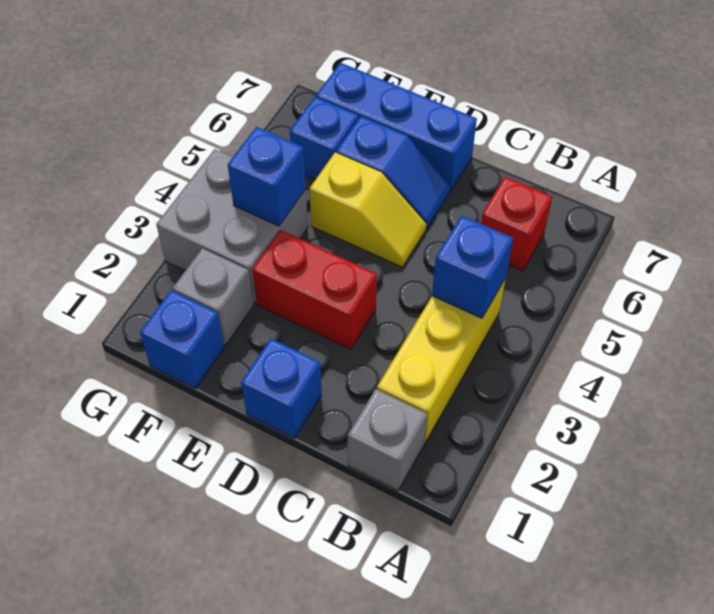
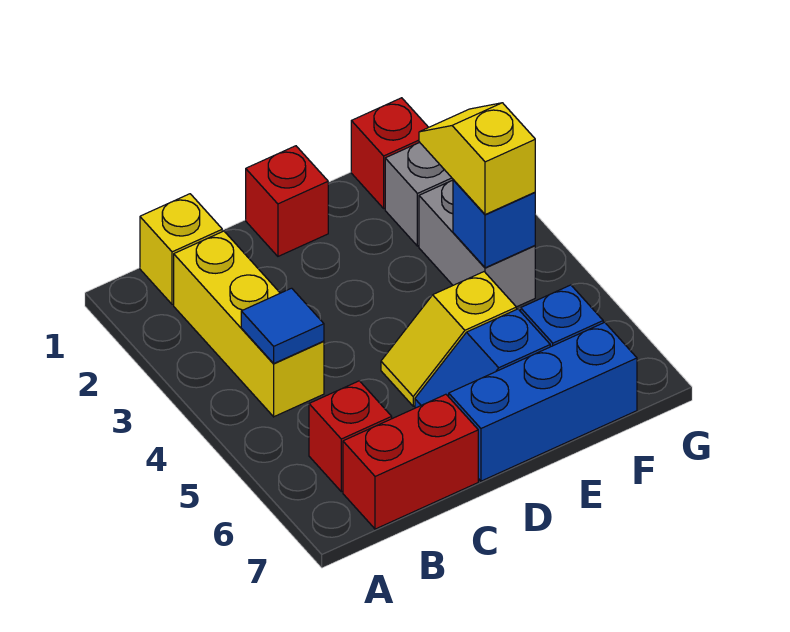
grey brick B1 level 1 -> yellow brick B1 level 1
blue brick B4 level 2 -> blue tile B4 level 2
blue brick D1 level 1 -> red brick D1 level 1
red brick D3:E3 level 1 -> red brick B7:C7 level 1
blue brick F1 level 1 -> red brick F1 level 1
grey brick F3:G4 level 1 -> grey brick F3:F4 level 1
none -> yellow slope F3:F4 level 3 top 4

